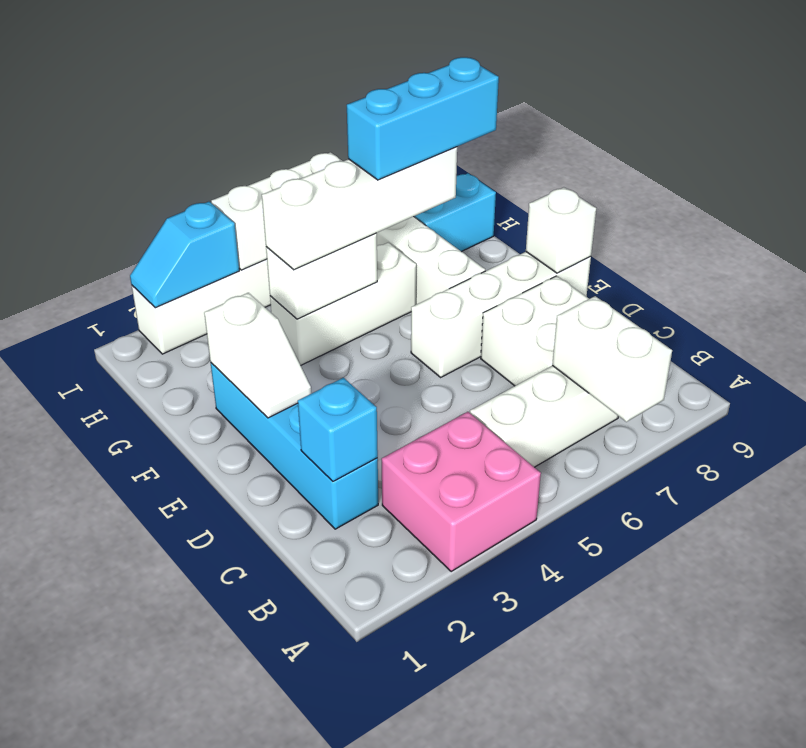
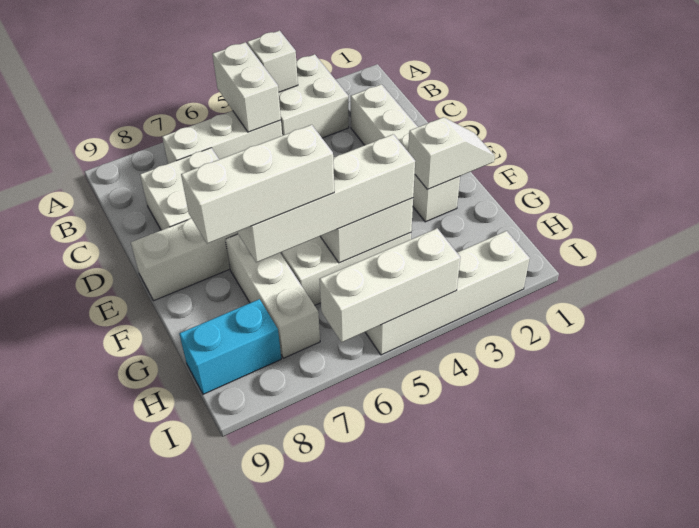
pink brick A3:B4 level 1 -> white brick A3:B4 level 1
white brick A7:B7 level 2 -> white brick A5:B5 level 2
cyan brick C2:F2 level 1 -> white brick C2:F2 level 1
cyan brick C2 level 2 -> none
white slope E2:F2 level 2 top F -> white slope F1:F2 level 2 top 2
white brick E9 level 2 -> white brick A4 level 2
cyan brick G6:G8 level 4 -> white brick G6:G8 level 4
cyan slope I2:I3 level 2 top 3 -> none

